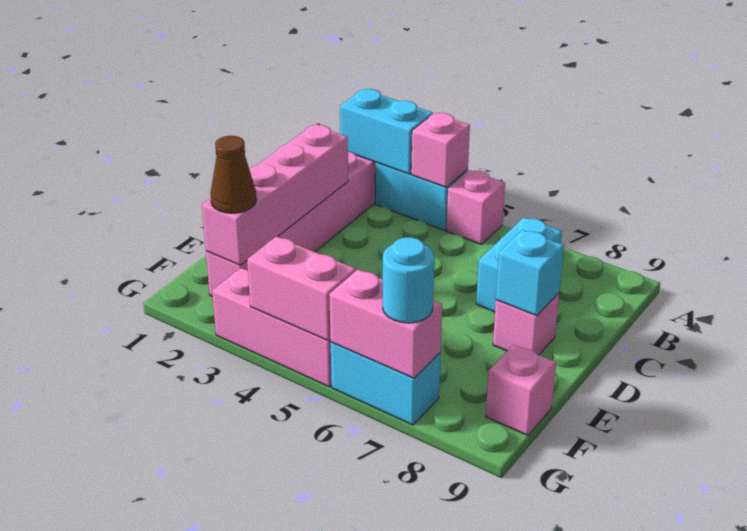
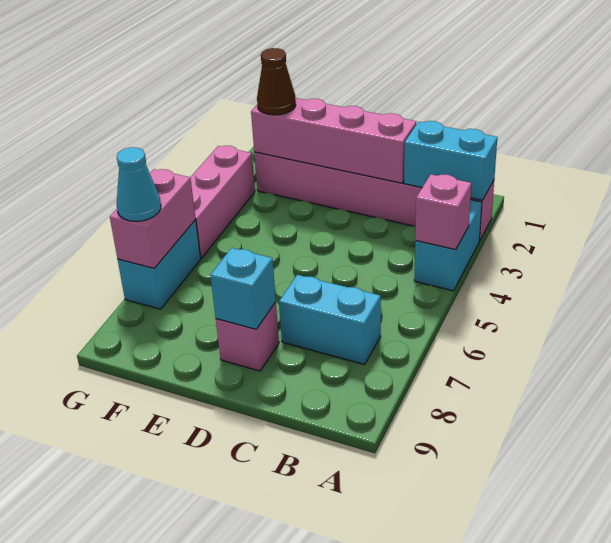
cyan brick A2:A3 level 2 -> cyan brick A2:B2 level 2
pink brick A5 level 1 -> none
pink brick F9 level 1 -> none
pink brick G4:G5 level 2 -> none
cyan round brick G7 level 3 -> cyan cone G7 level 3

